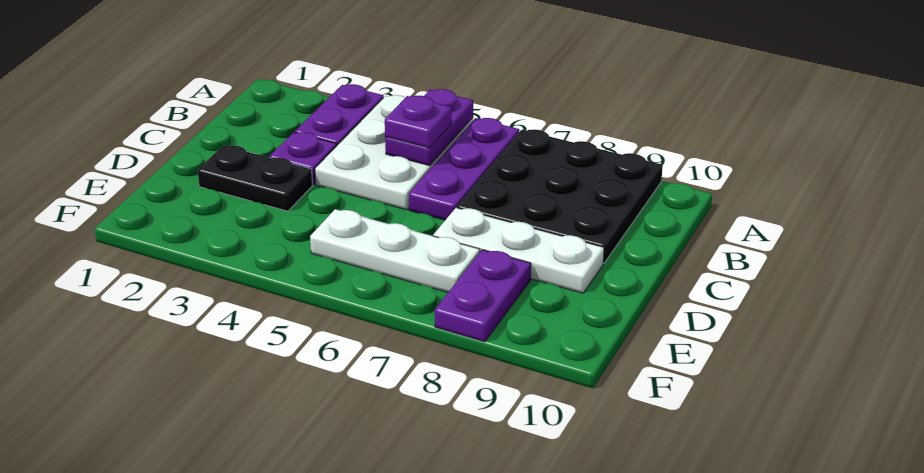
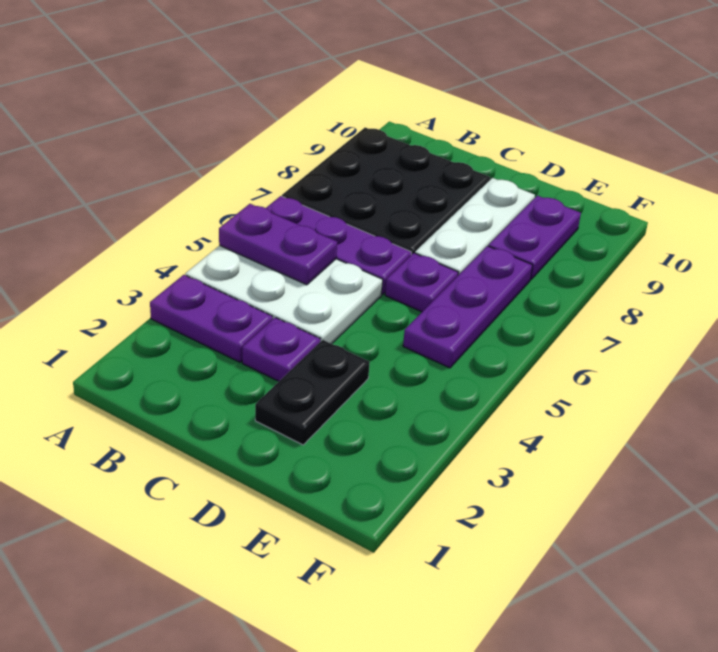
purple plate B5 level 3 -> purple plate D6 level 1
white plate E5:E7 level 1 -> purple plate E5:E7 level 1
purple plate E8:F8 level 1 -> purple plate E8:E9 level 1

